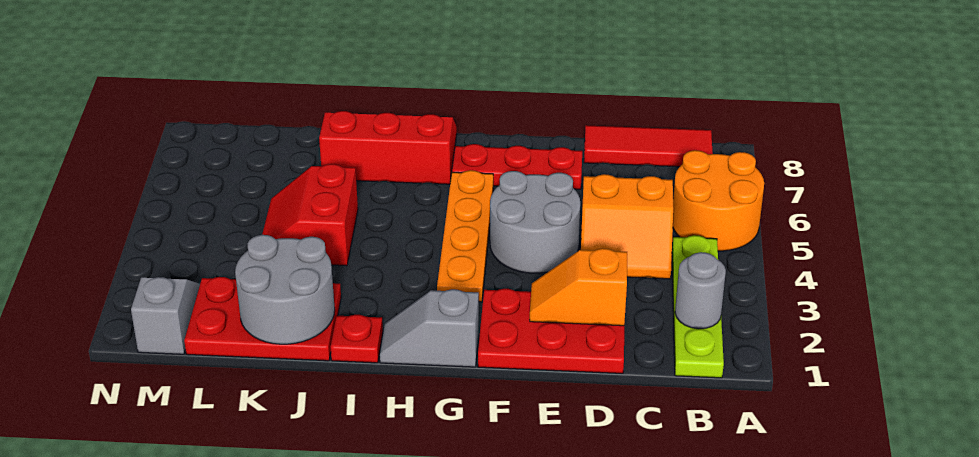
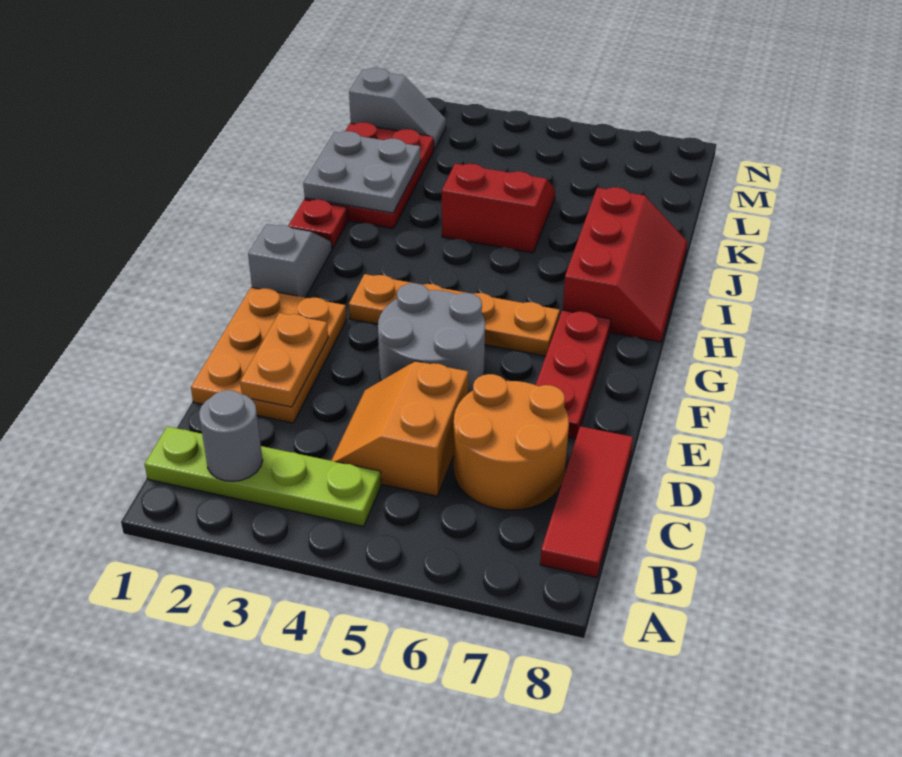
orange round brick A5:B6 level 1 -> orange round brick C6:D7 level 1
red plate D1:F2 level 1 -> orange plate D1:F2 level 1
orange slope D2:E2 level 2 top D -> orange plate D2:E2 level 2
grey round brick J1:K2 level 2 -> grey plate J1:K2 level 2

